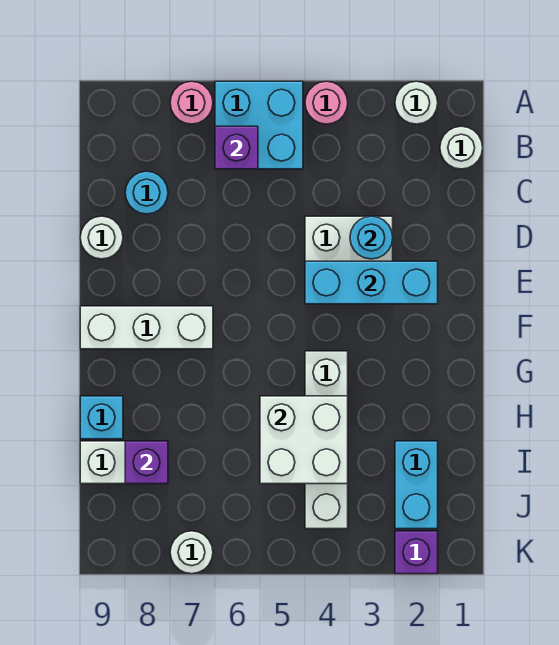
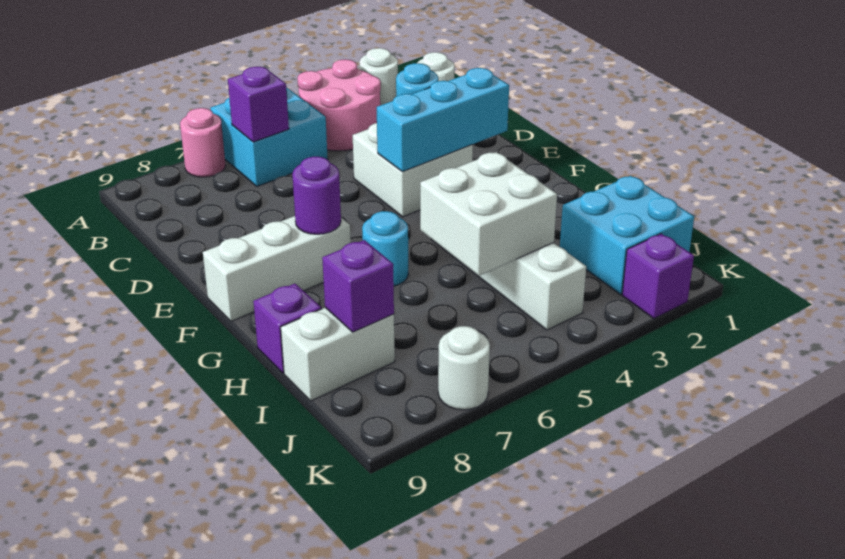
pink round brick A4 level 1 -> pink round brick A3:B4 level 1
cyan round brick C8 level 1 -> cyan round brick G6 level 1
white round brick D9 level 1 -> none
none -> purple round brick F7 level 2
cyan brick H9 level 1 -> purple brick H9 level 1
cyan brick I2:J2 level 1 -> cyan brick I1:J2 level 1

